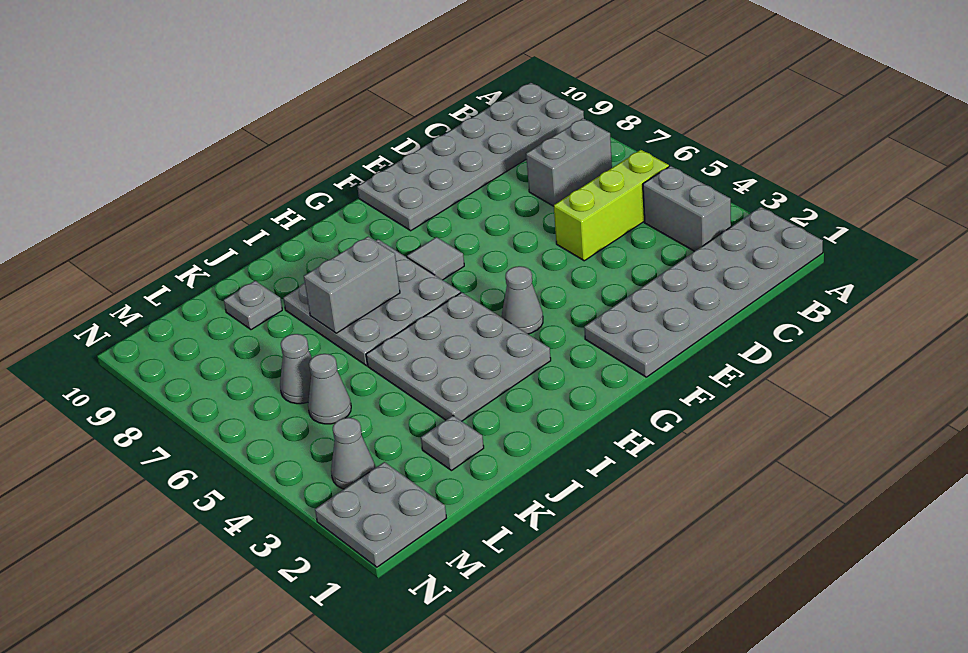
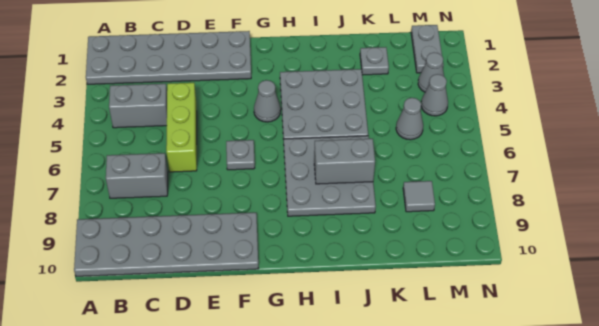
grey brick B3:B4 level 1 -> grey brick B4:C4 level 1
lime brick B5:D5 level 1 -> lime brick D4:D6 level 1
grey tile G7 level 1 -> grey tile L8 level 1
grey plate K9 level 1 -> grey plate F6 level 1
grey cone L6 level 1 -> grey cone M4 level 1
grey plate M1:N2 level 1 -> grey plate M1:M2 level 1

